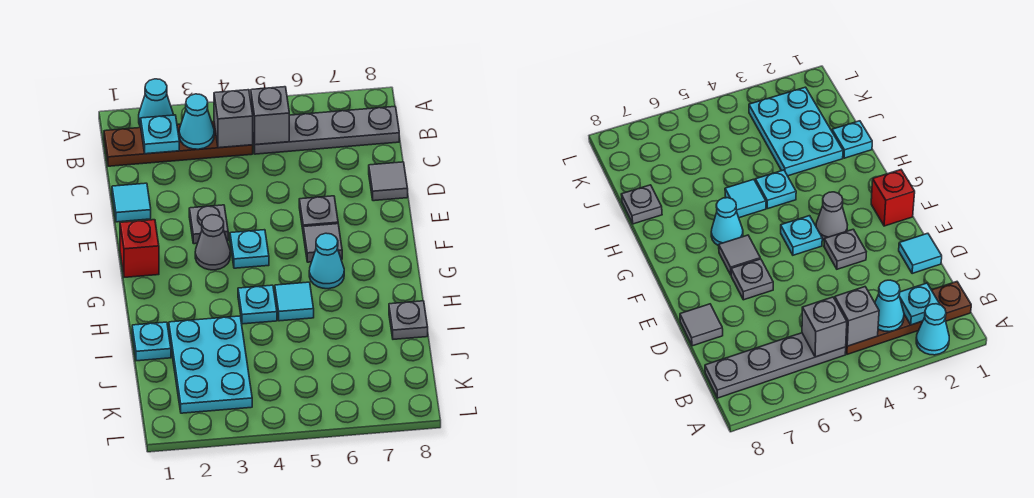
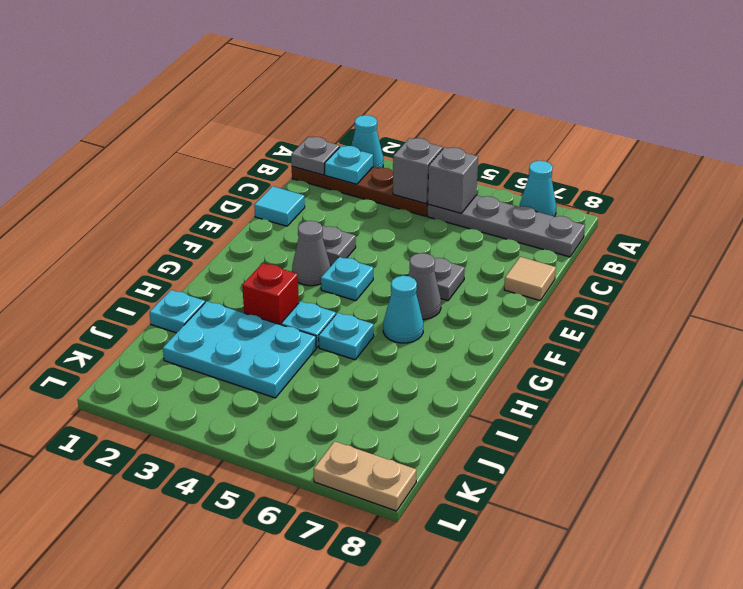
cyan cone B3 level 2 -> cyan cone A7 level 1
grey tile D8 level 1 -> tan tile D8 level 1
red brick F1 level 1 -> red brick H3 level 1
grey tile F6 level 1 -> grey cone F6 level 1
cyan tile H5 level 1 -> cyan plate H5 level 1
cyan plate I2:K3 level 1 -> cyan plate I2:J4 level 1
grey plate I8 level 1 -> grey plate B1 level 2
none -> tan plate L7:L8 level 1

